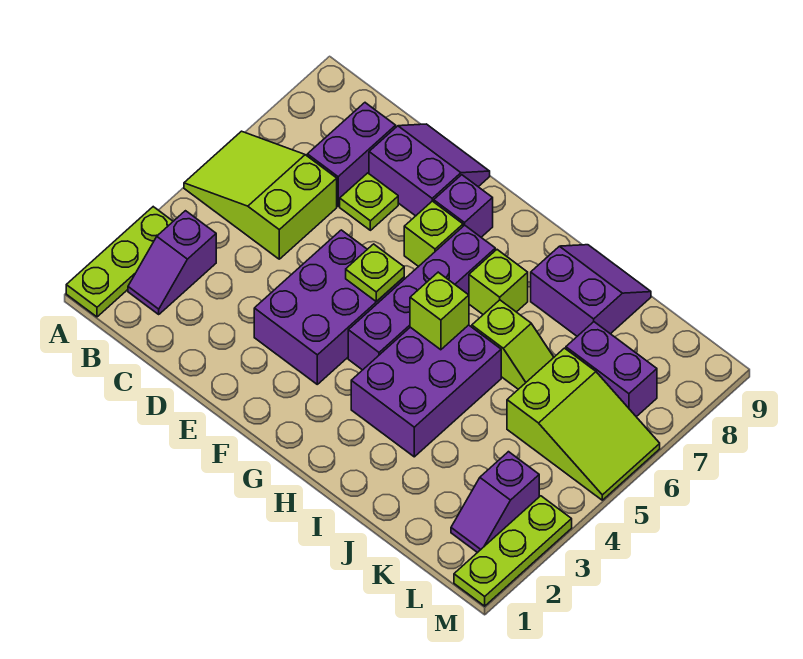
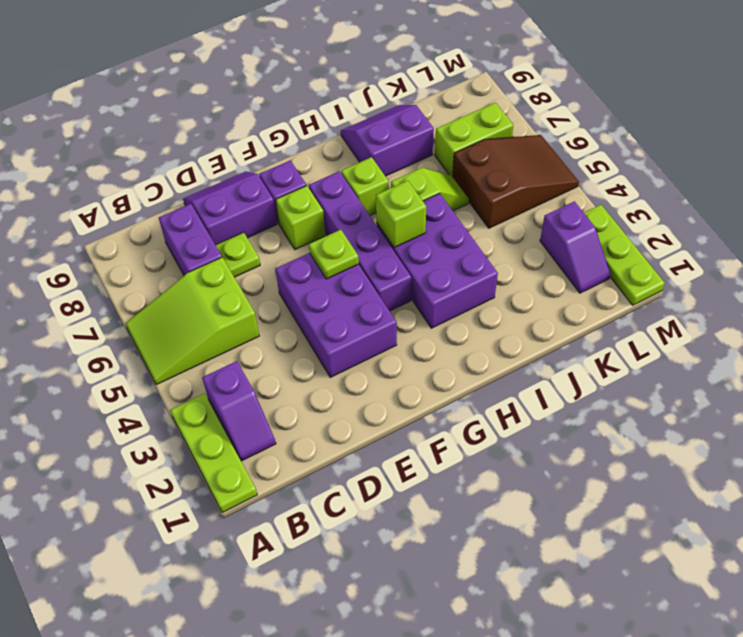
lime slope K5:M6 level 1 top K -> brown slope K5:M6 level 1 top K
purple brick K7:L7 level 1 -> lime brick K7:L7 level 1

